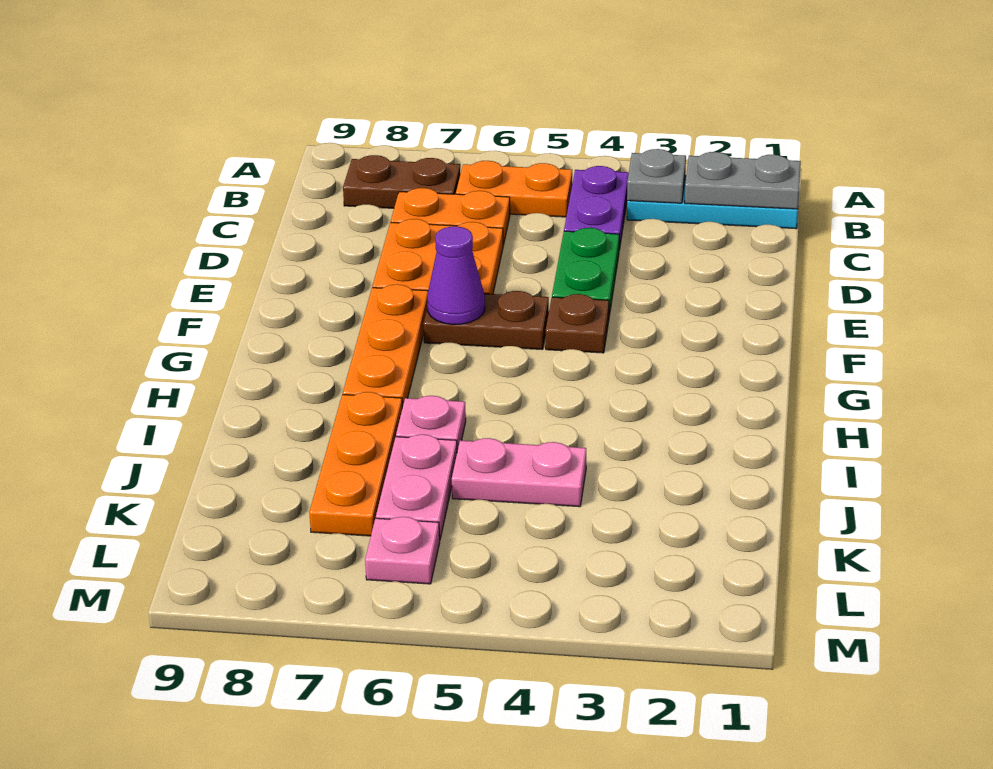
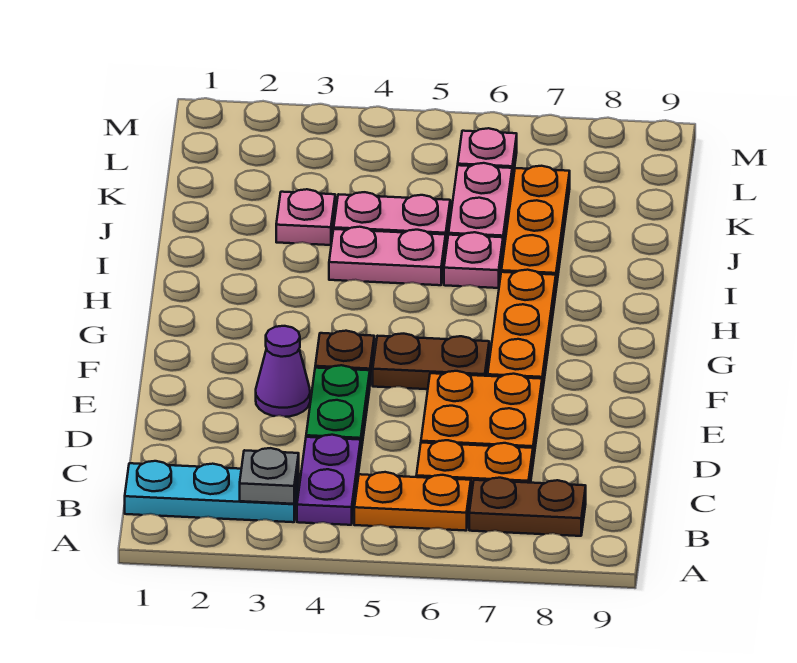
grey plate B1:B2 level 2 -> none
purple cone F6 level 2 -> purple cone E3 level 1
none -> pink plate I4:I5 level 1
none -> pink plate J3 level 1

